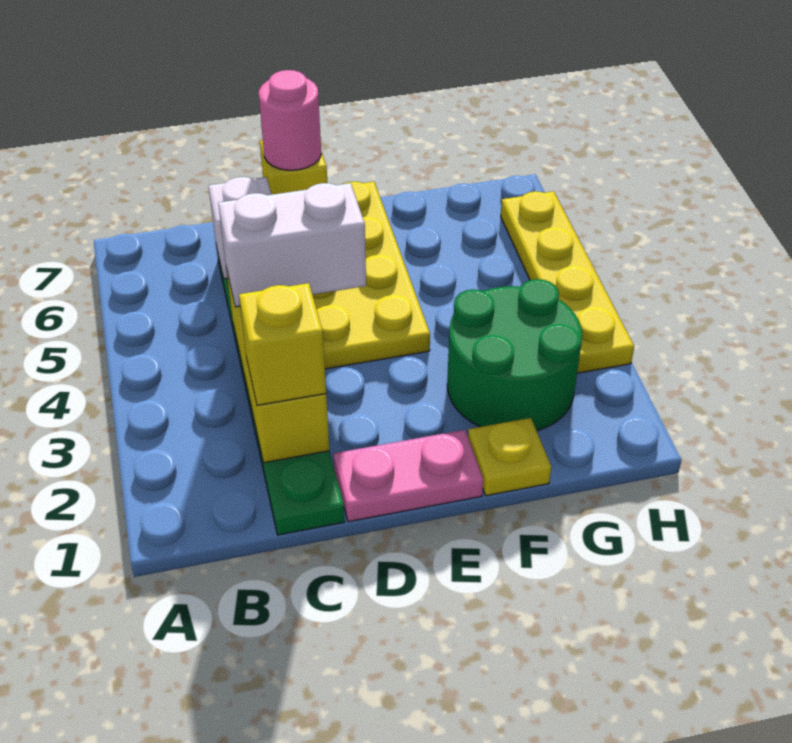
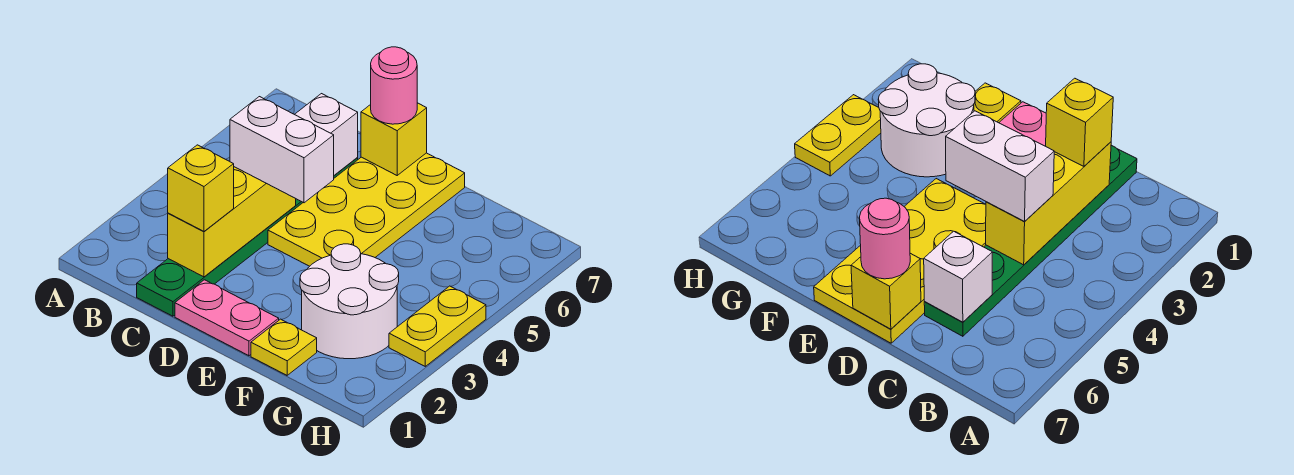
green round brick F2:G3 level 1 -> white round brick F2:G3 level 1
yellow plate H3:H6 level 1 -> yellow plate H3:H4 level 1

